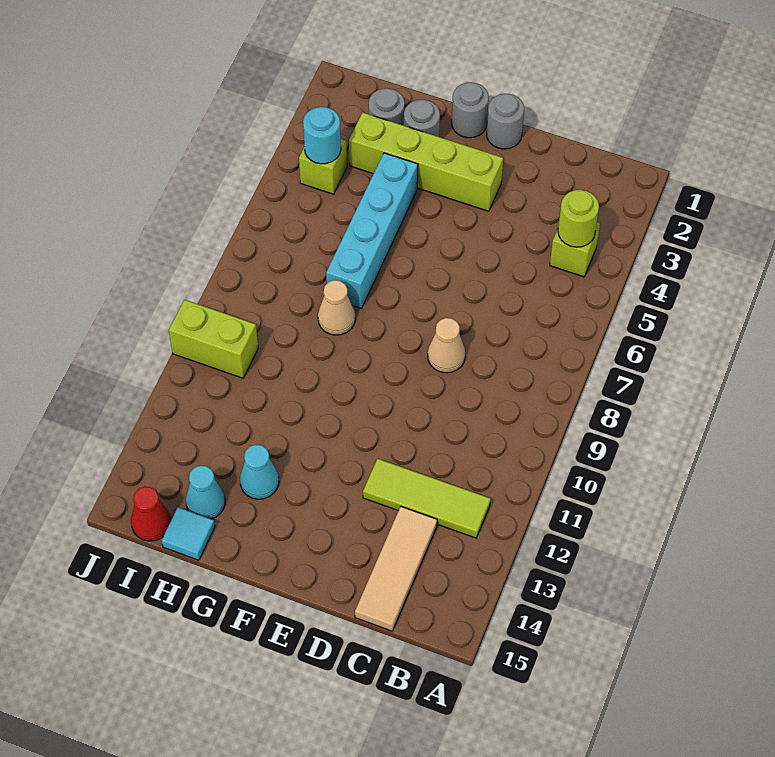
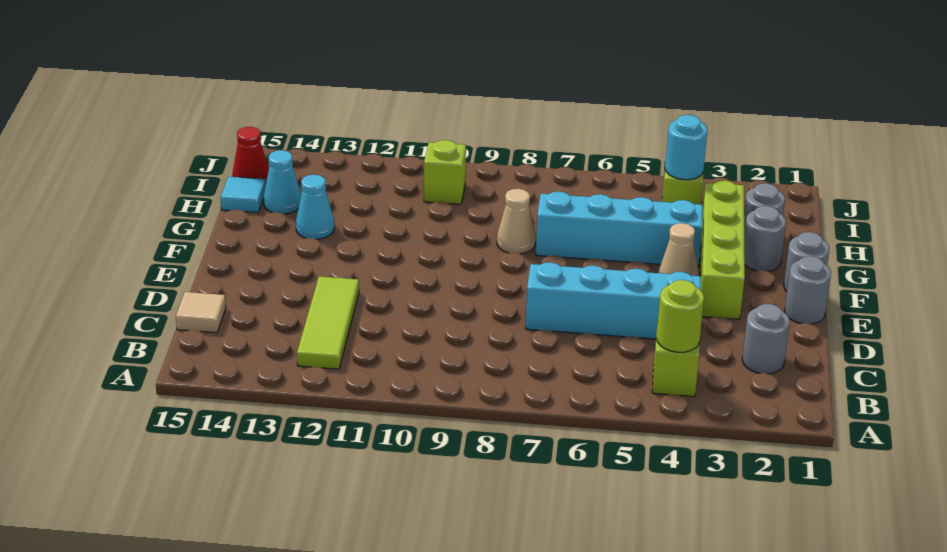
none -> grey round brick C2 level 1
tan tile C13:C15 level 1 -> tan tile C15 level 1
none -> cyan brick D4:D7 level 1
tan cone D8 level 1 -> tan cone F4 level 1
lime brick I10:J10 level 1 -> lime brick I10 level 1

